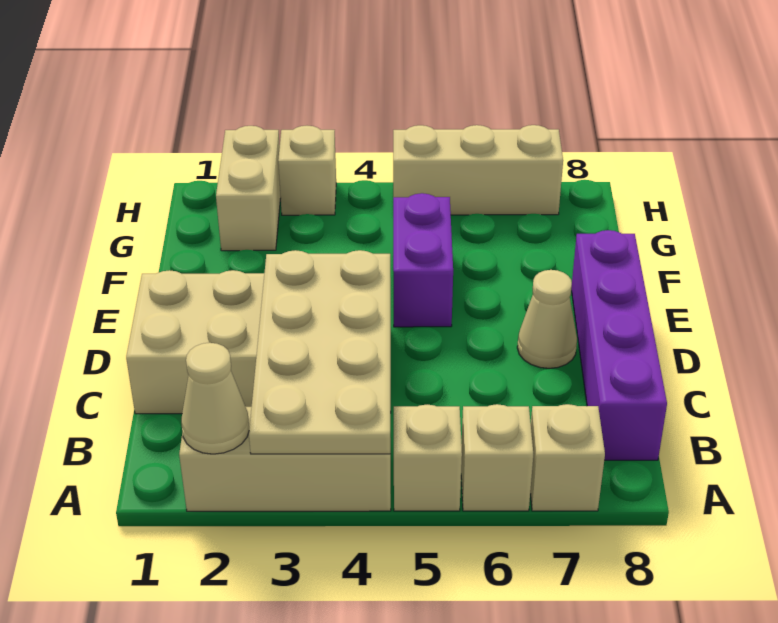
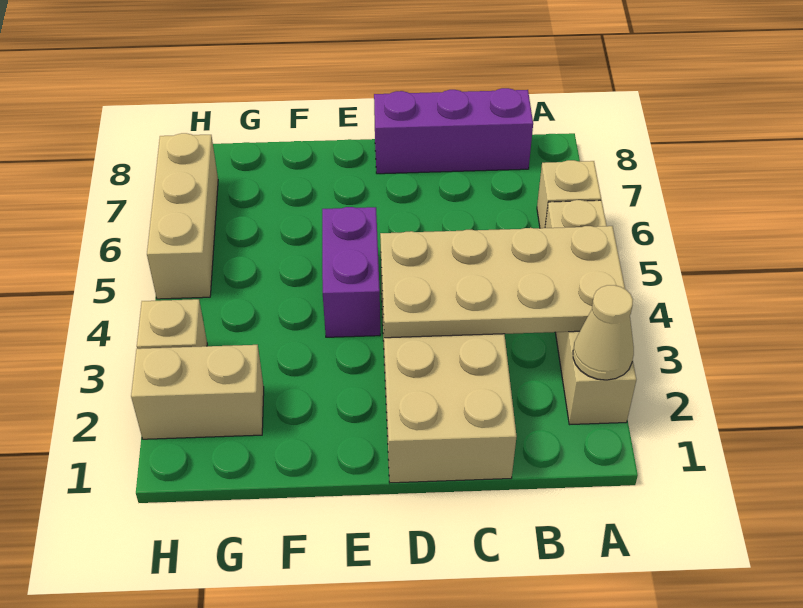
tan brick A7 level 1 -> none
purple brick B8:E8 level 1 -> purple brick B8:D8 level 1
tan cone D7 level 1 -> none
purple brick E5:F5 level 1 -> purple brick E4:E5 level 1

